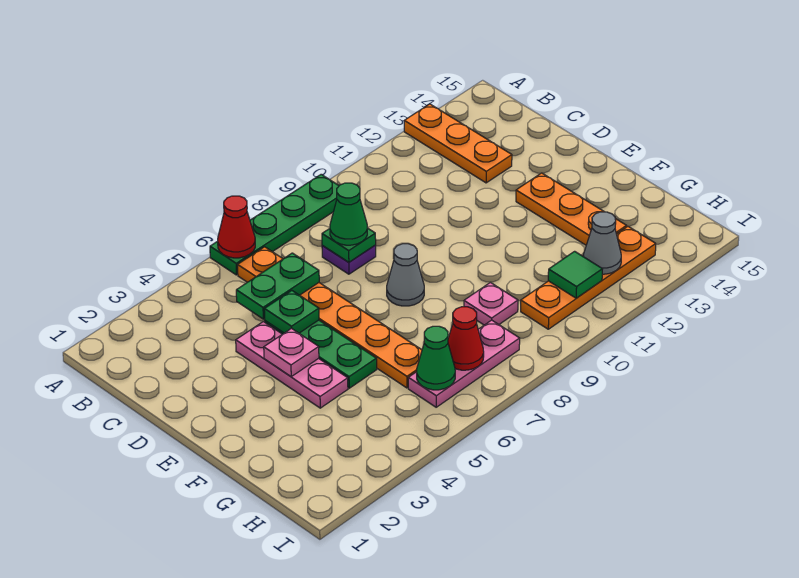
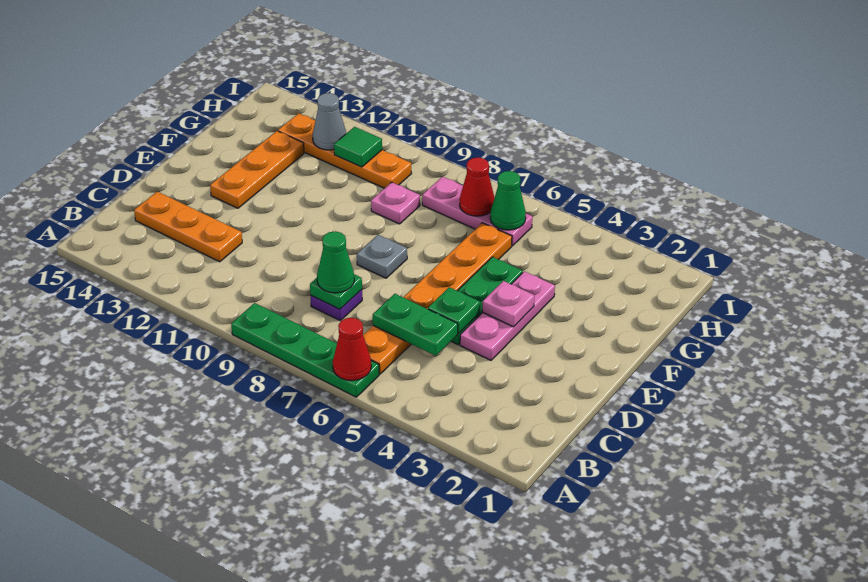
orange plate A13:C13 level 1 -> orange plate C12:C14 level 1
grey cone E8 level 1 -> grey plate E8 level 1

